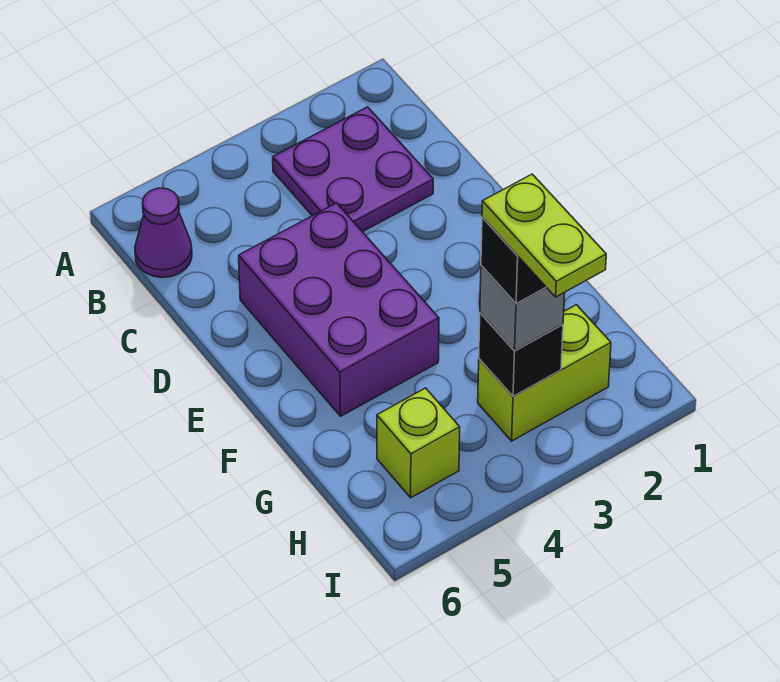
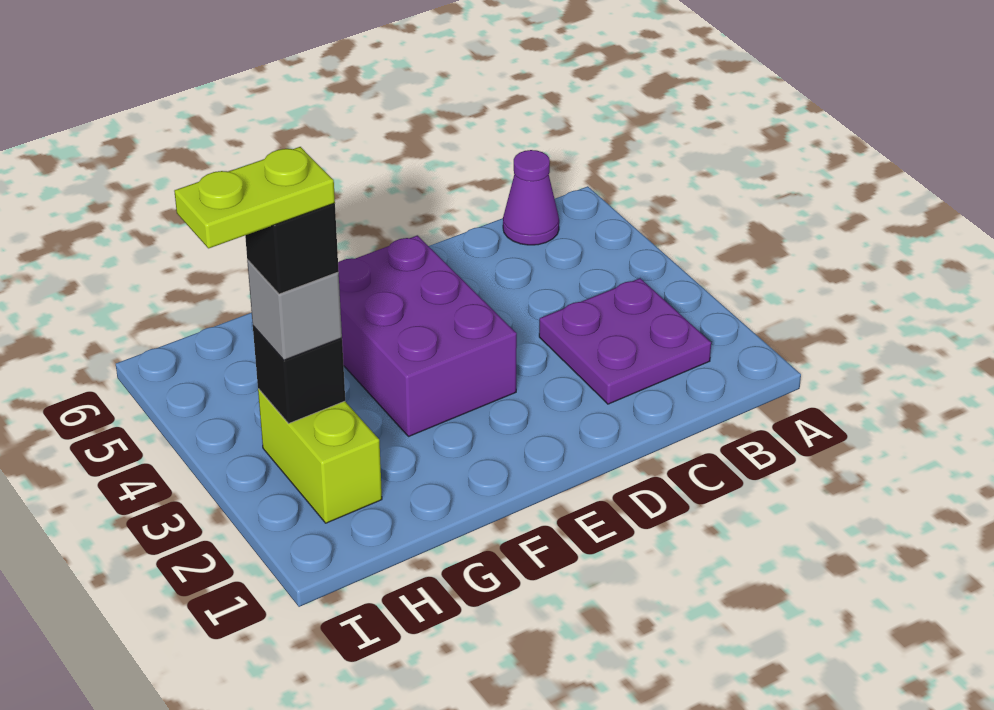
purple brick D4:F5 level 1 -> purple brick E3:F5 level 1
lime brick H5 level 1 -> none

